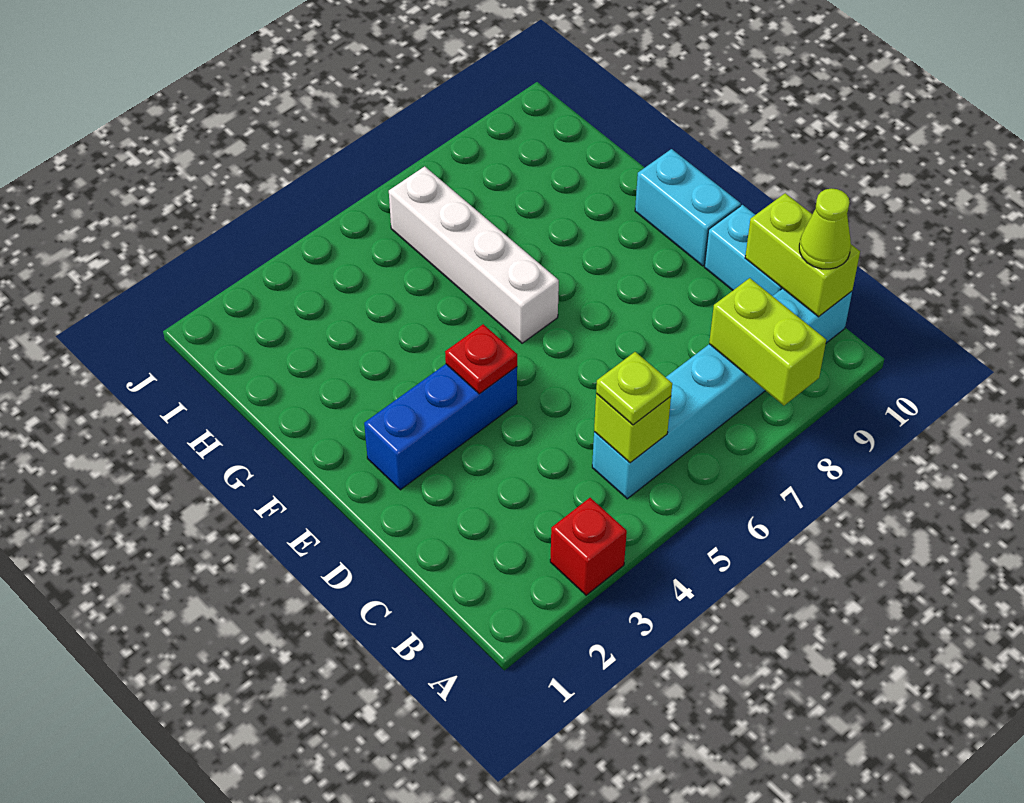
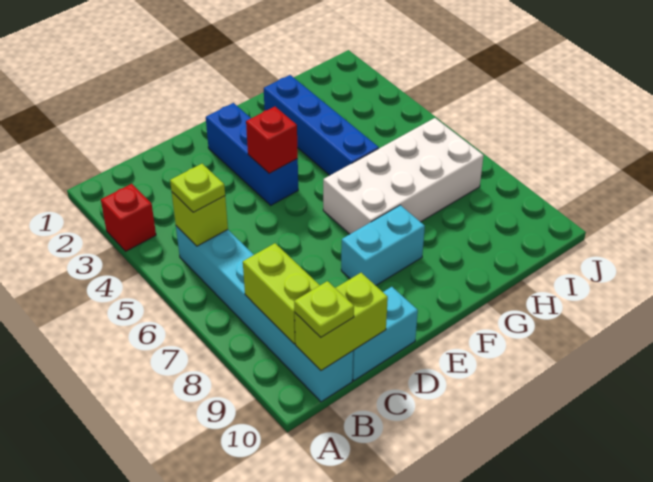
lime brick A8:B8 level 2 -> lime brick B8:B9 level 2
lime cone B10 level 3 -> lime plate B10 level 3
red plate E4 level 2 -> red brick E4 level 2
cyan brick E10:F10 level 1 -> cyan brick E8:F8 level 1
white brick F6:I6 level 1 -> white brick F6:I7 level 1
none -> blue brick G2:G5 level 1

